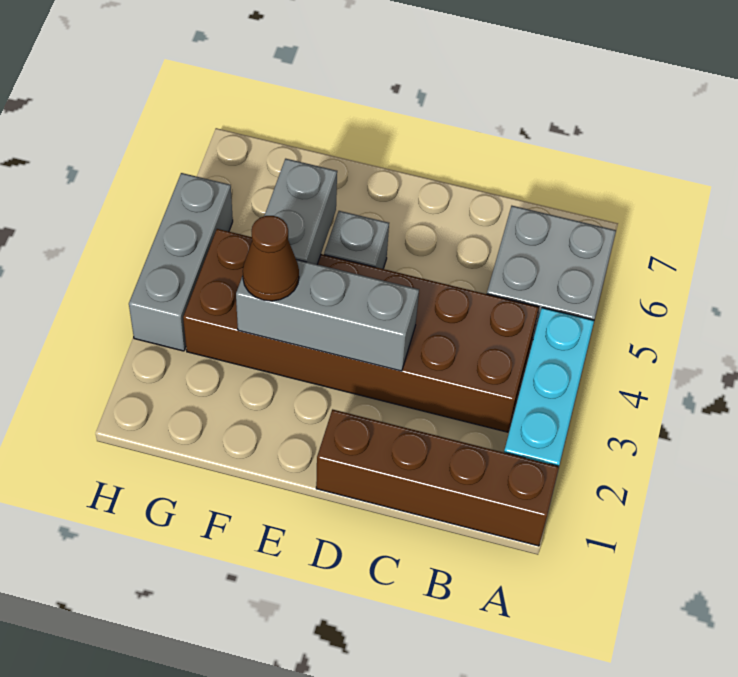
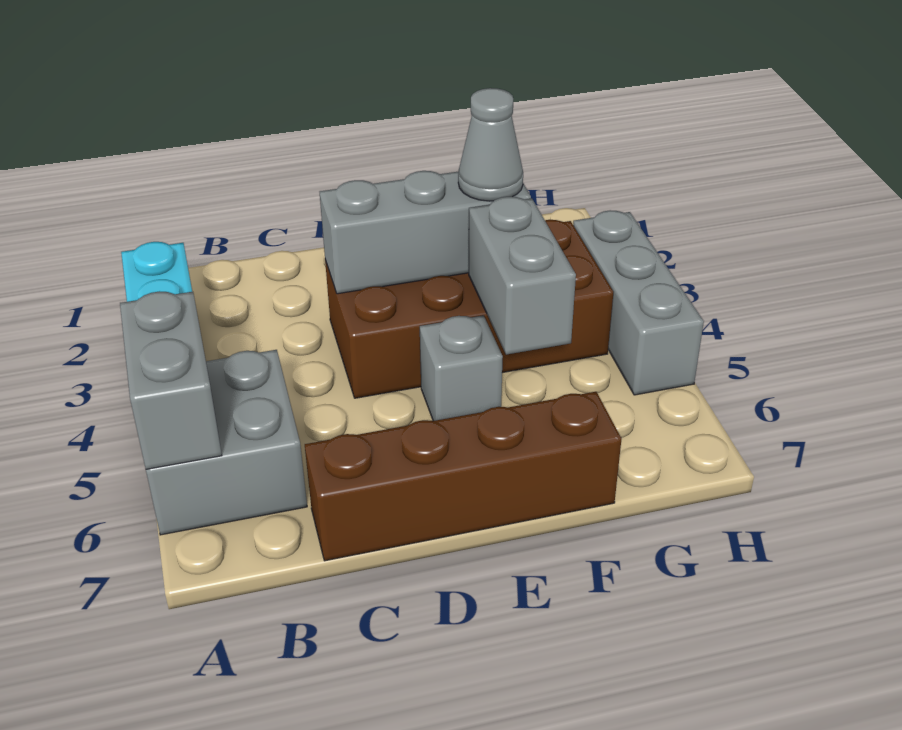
brown brick A1:D1 level 1 -> brown brick C7:F7 level 1
none -> grey brick A5:A6 level 2
brown brick B3:G4 level 1 -> brown brick D3:G4 level 1
brown cone F3 level 3 -> grey cone F3 level 3

